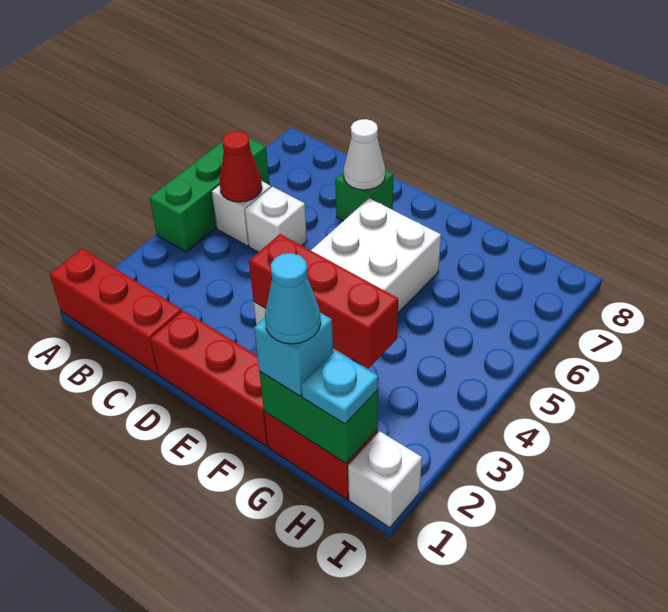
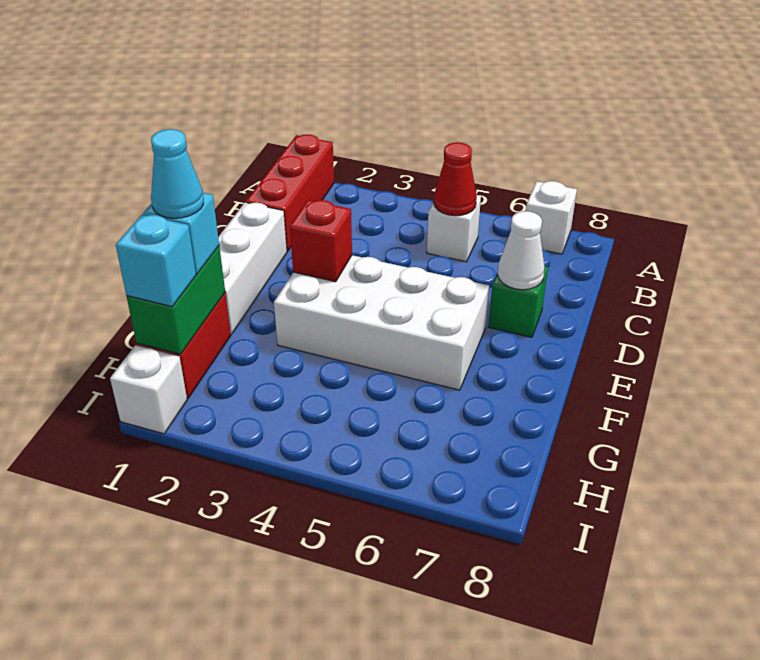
green brick A4:A6 level 1 -> none
white brick C5 level 1 -> white brick A7 level 1
red brick D1:F1 level 1 -> white brick D1:F1 level 1
red brick E3:G3 level 2 -> red brick E3 level 2
cyan plate H1 level 3 -> cyan brick H1 level 3

